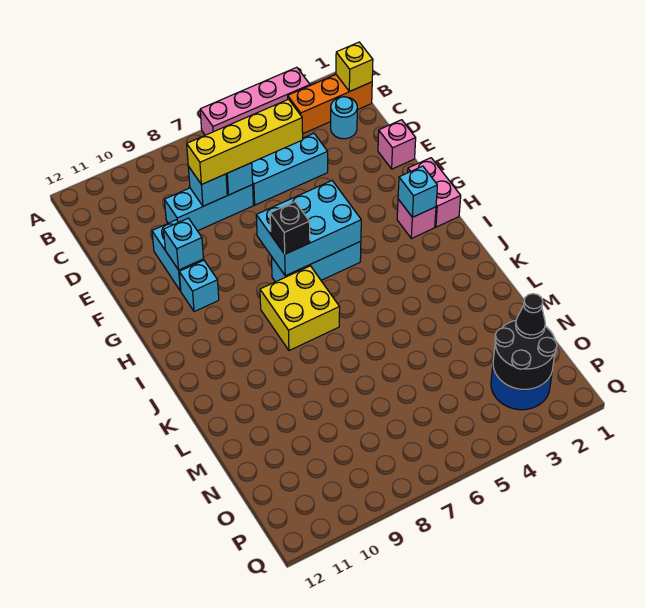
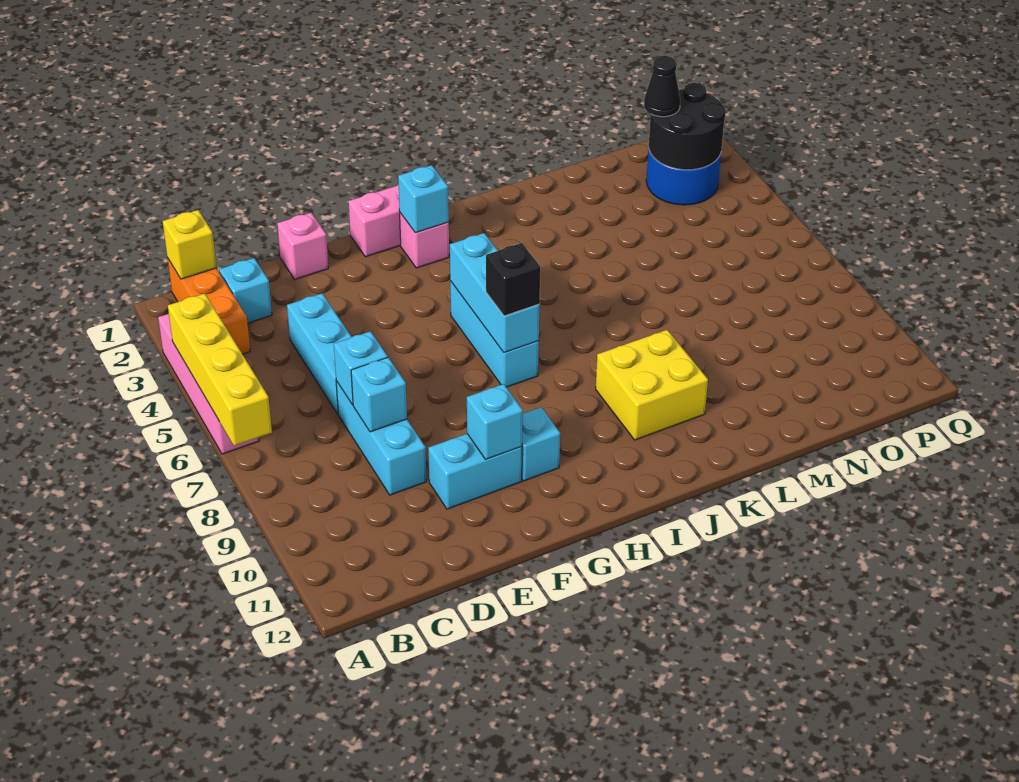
cyan round brick C2 level 1 -> cyan brick C2 level 1
yellow brick D5:D8 level 3 -> yellow brick A4:A7 level 2
cyan brick G5:H7 level 2 -> cyan brick H5:H7 level 2
yellow brick I7:J8 level 1 -> yellow brick J9:K10 level 1

